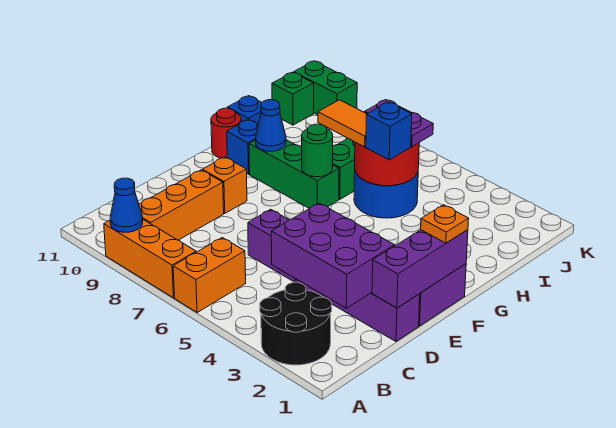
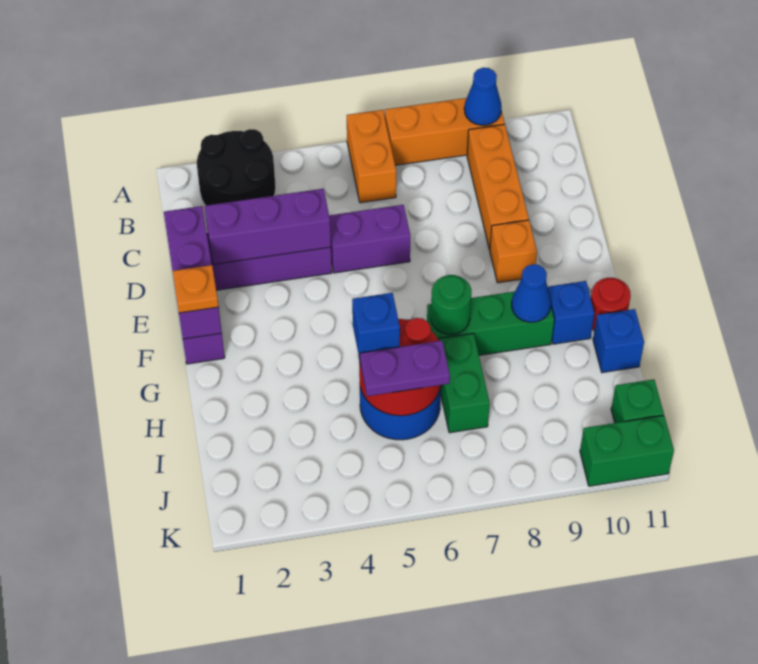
purple brick C2:D4 level 2 -> purple brick D2:D4 level 2
orange tile H6:H7 level 3 -> none

